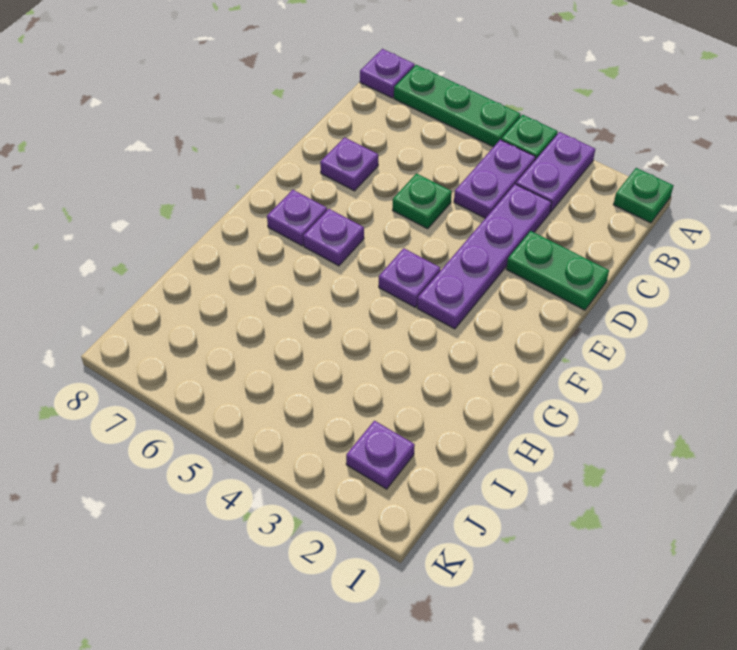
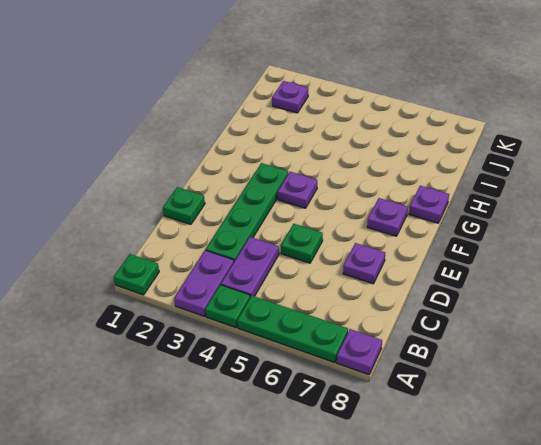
purple plate C3:F3 level 1 -> green plate C3:F3 level 1
green plate D1:D2 level 1 -> green plate D1 level 1
purple plate F6 level 1 -> purple plate G8 level 1

